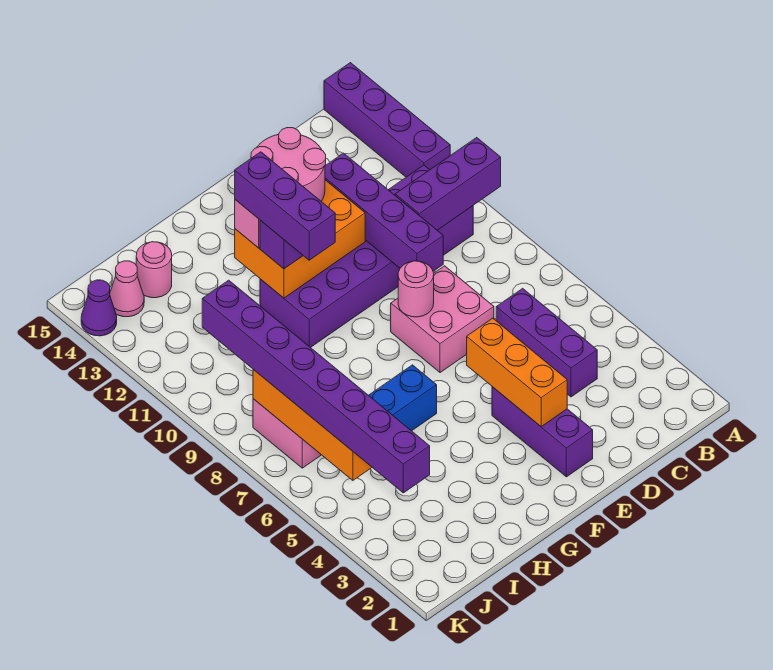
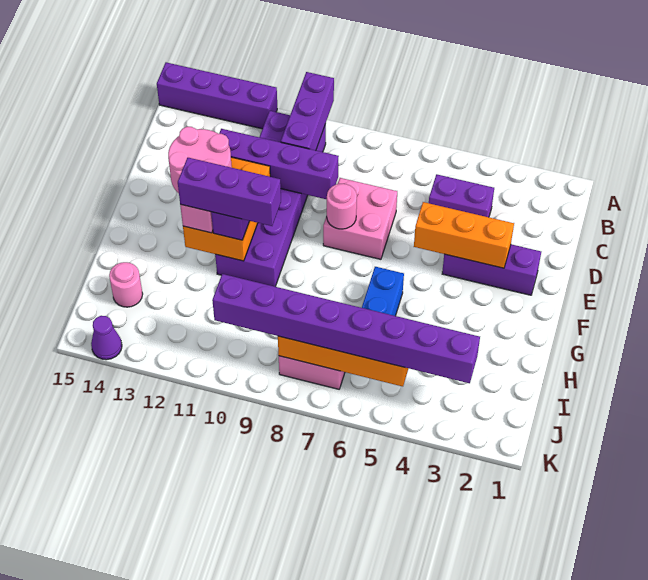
purple brick C4:C6 level 1 -> purple brick C4:C5 level 1
pink cone J14 level 1 -> none

